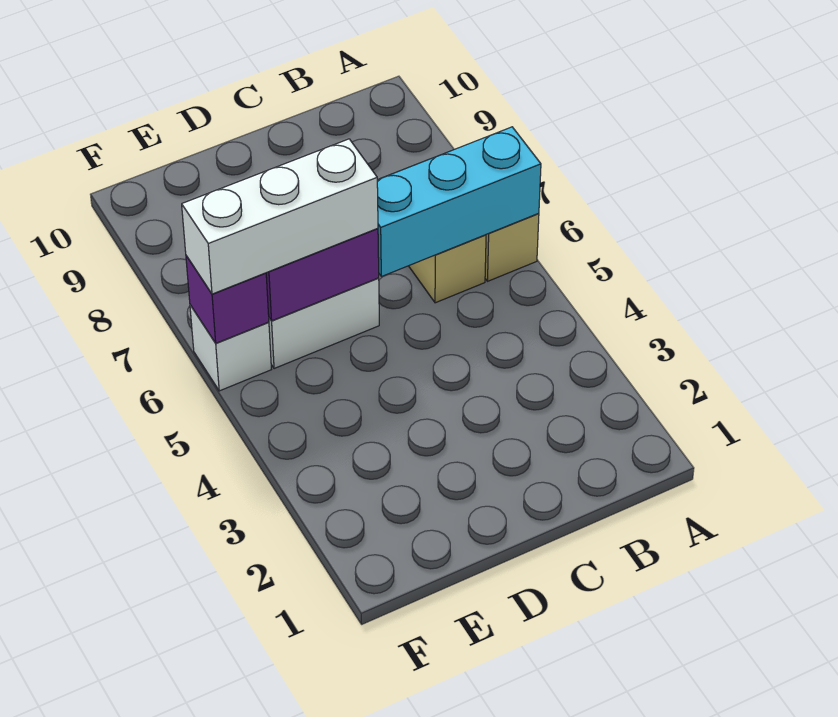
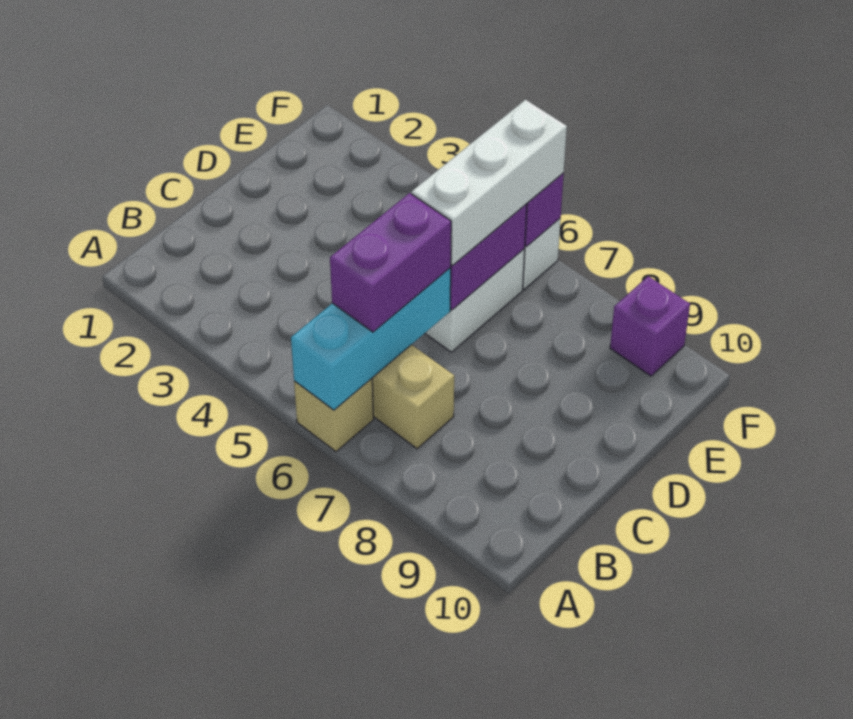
none -> purple brick B6:C6 level 3
none -> purple brick F9 level 1

